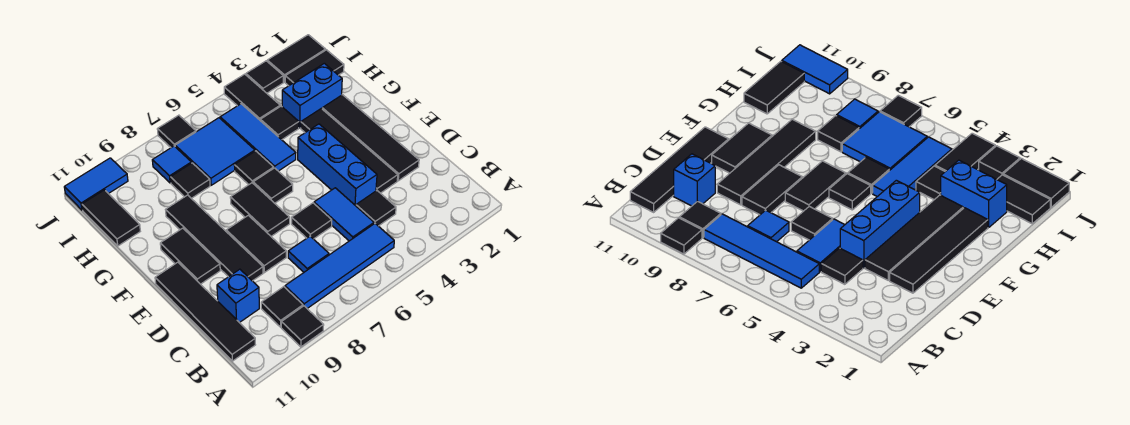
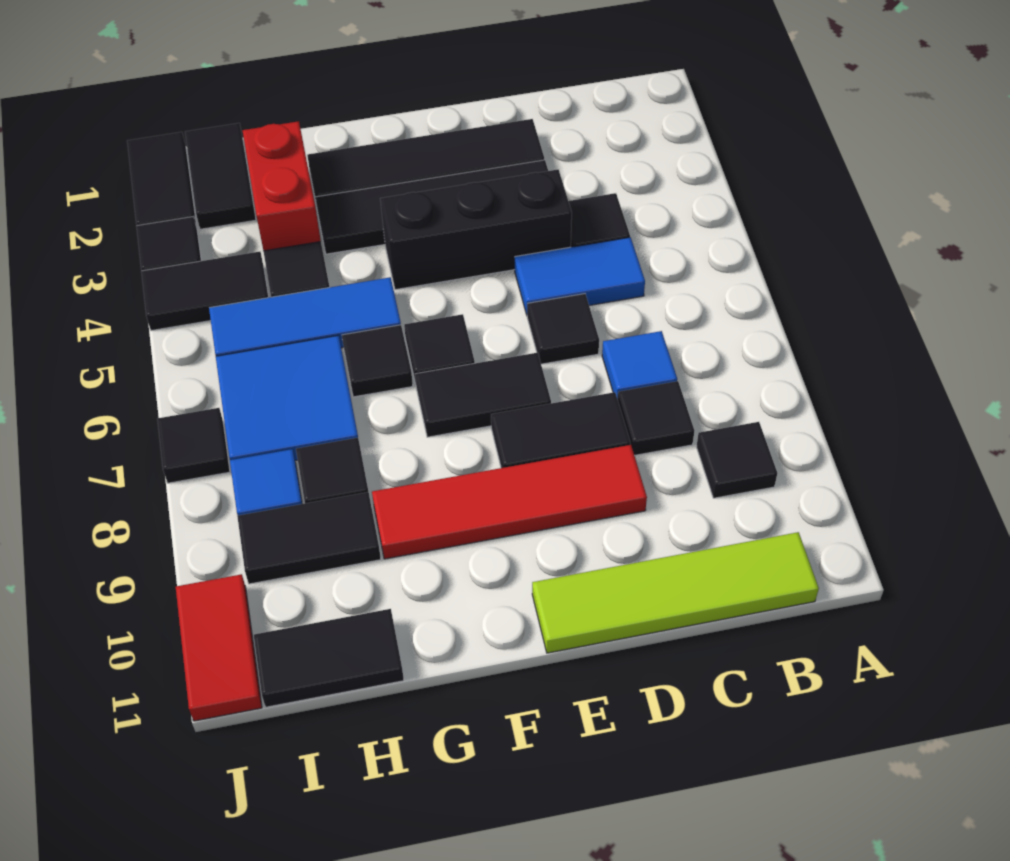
black tile A9 level 1 -> black tile C8 level 1
blue tile B5:B8 level 1 -> none
black tile B11:E11 level 1 -> lime tile B11:E11 level 1
blue brick C10 level 1 -> none
blue brick D4:F4 level 1 -> black brick D4:F4 level 1
black tile D9:G9 level 1 -> red tile D9:G9 level 1
black tile E10:F10 level 1 -> black tile H9:I9 level 1
blue brick H2:H3 level 1 -> red brick H2:H3 level 1
blue tile J10:J11 level 1 -> red tile J10:J11 level 1

